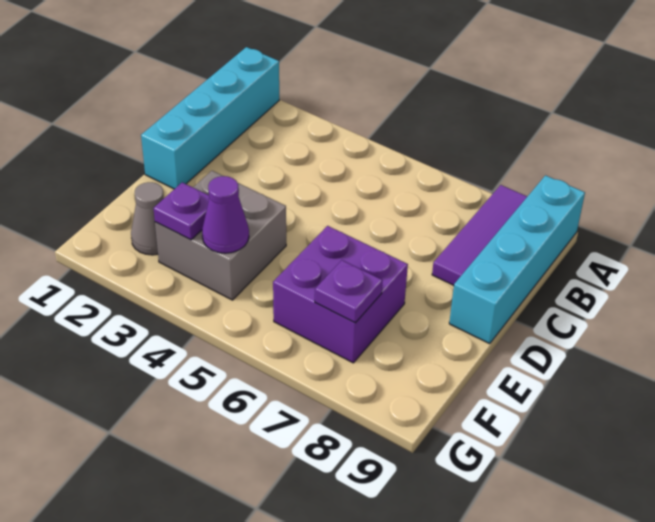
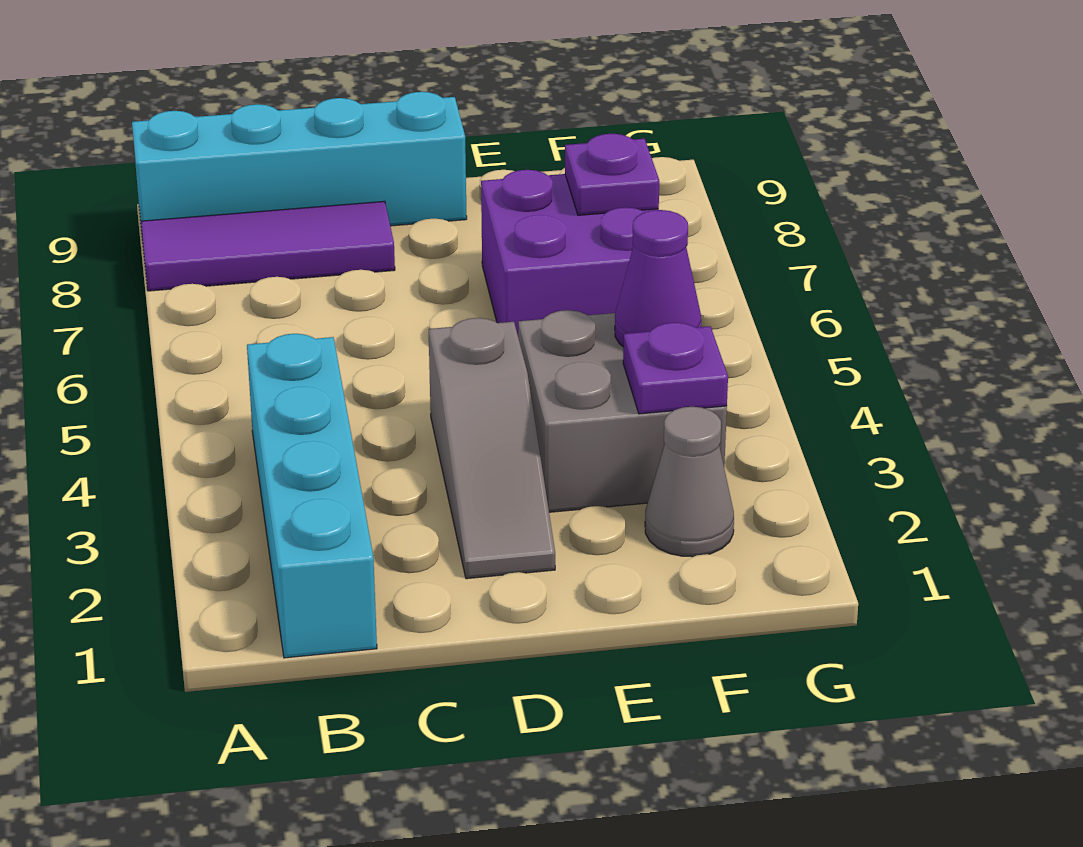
cyan brick A1:D1 level 1 -> cyan brick B1:B4 level 1
none -> grey slope D2:D4 level 1 top 4

